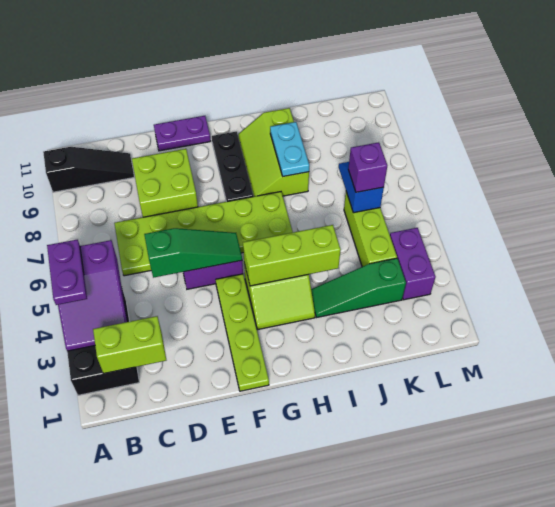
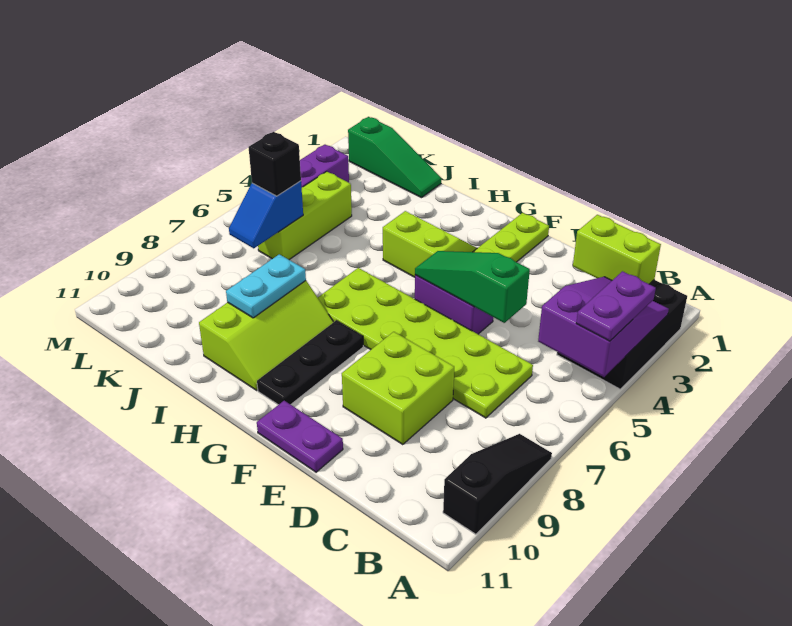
black slope A10:C10 level 1 top A -> black slope A8:A10 level 1 top 10
lime brick G4:I4 level 2 -> none
green slope I3:K3 level 1 top K -> green slope J1:L1 level 1 top L
purple brick K6 level 3 -> black brick K6 level 3

